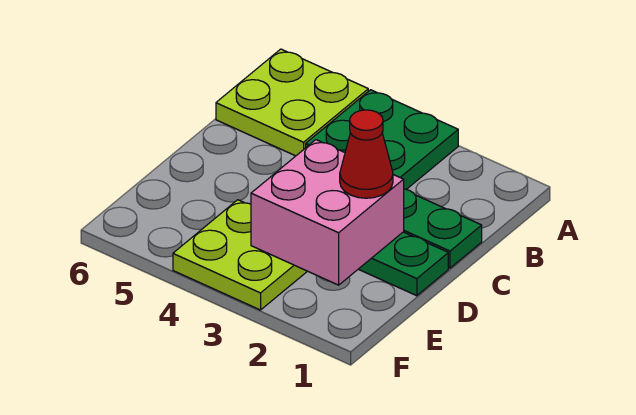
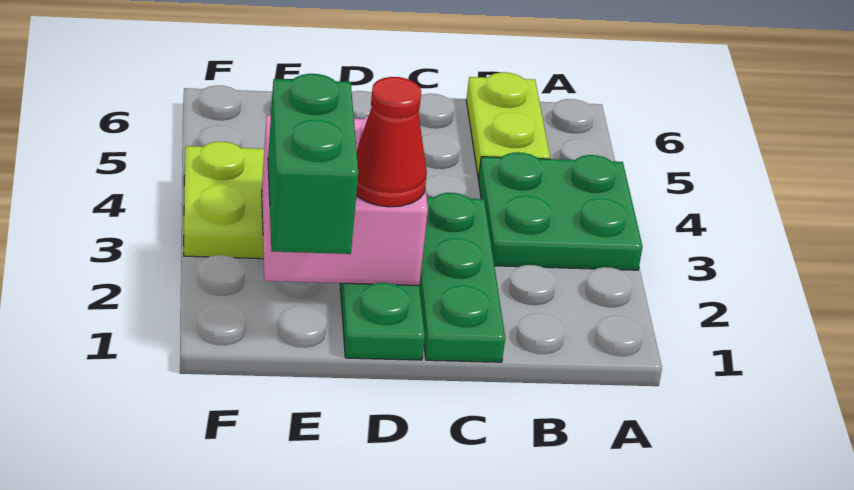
lime plate A5:B6 level 1 -> lime plate B5:B6 level 1
none -> green brick E1:E2 level 3

